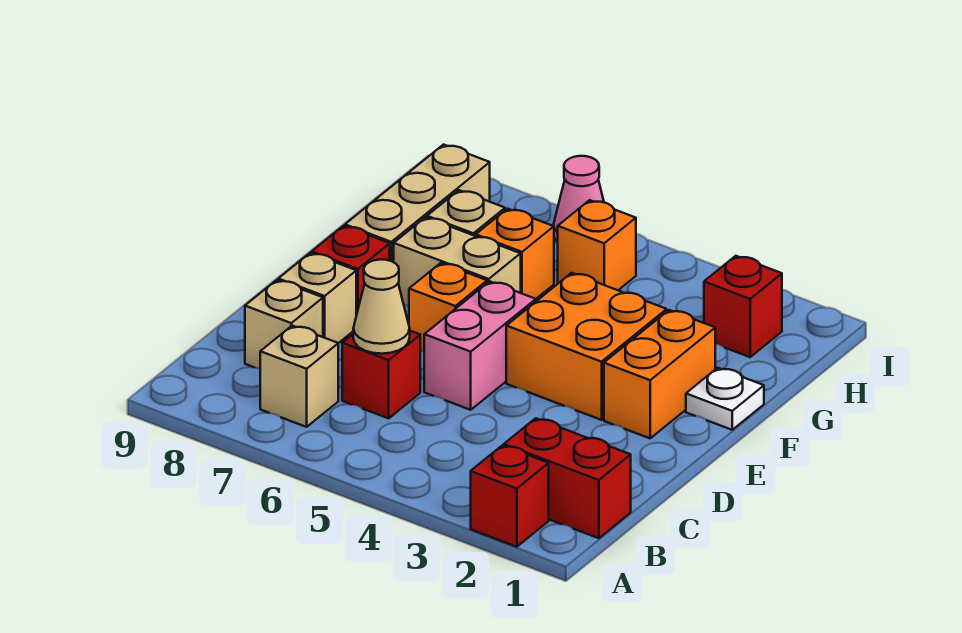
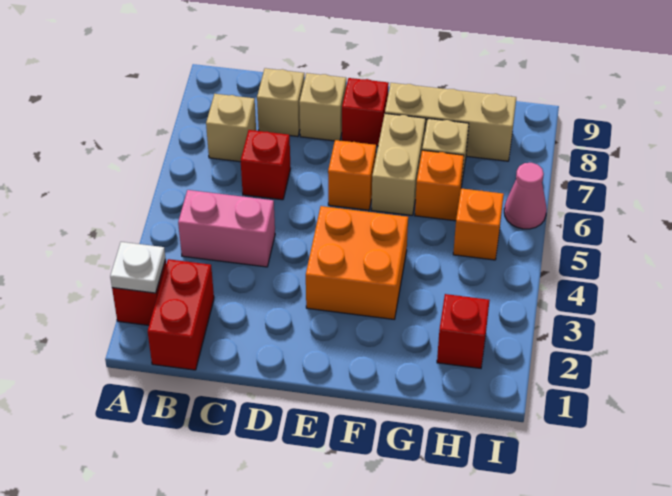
tan cone C6 level 2 -> none
pink brick D5:E5 level 1 -> pink brick B4:C4 level 1
orange brick E2:F2 level 1 -> none
white plate F1 level 1 -> white plate A2 level 2

